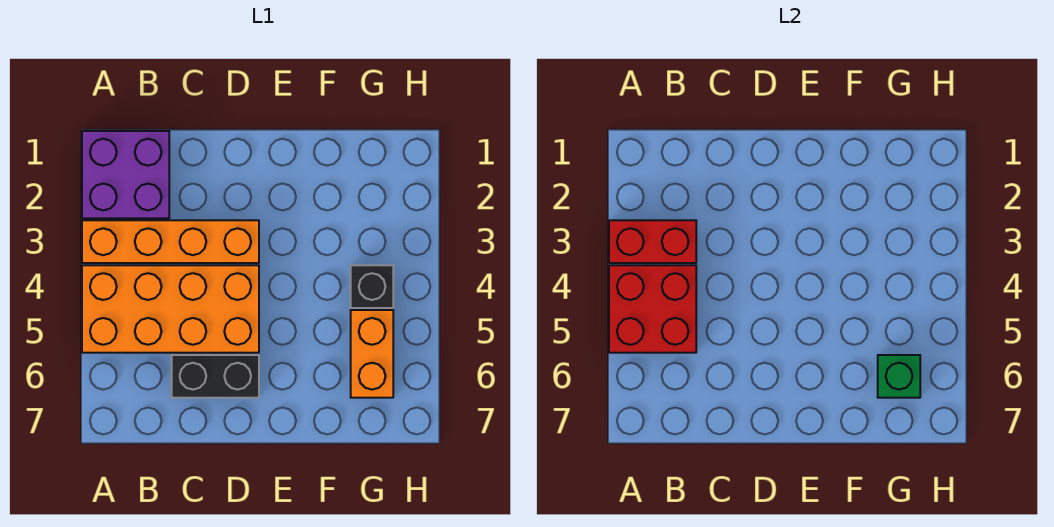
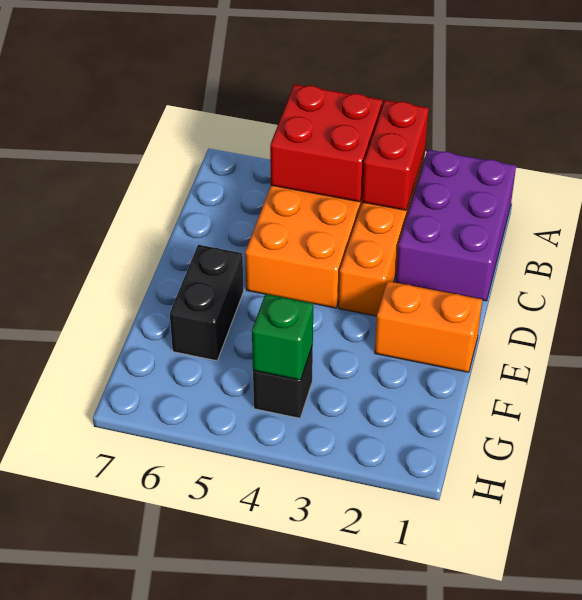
purple brick A1:B2 level 1 -> purple brick A1:C2 level 1
black brick C6:D6 level 1 -> black brick E6:F6 level 1
orange brick G5:G6 level 1 -> orange brick E1:E2 level 1
green brick G6 level 2 -> green brick G4 level 2

